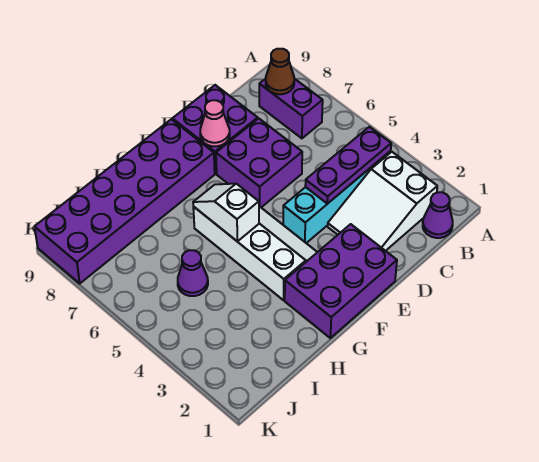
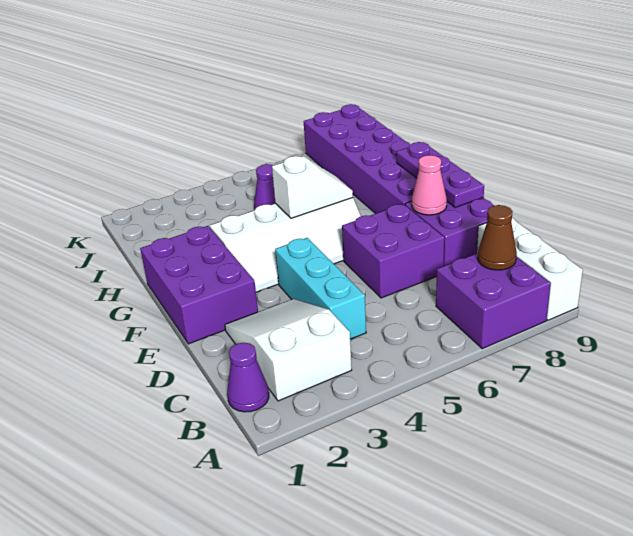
none -> white brick A9:C9 level 1
purple plate B4:D4 level 2 -> purple plate E9:G9 level 2
purple brick B7:B8 level 1 -> purple brick A7:B8 level 1

